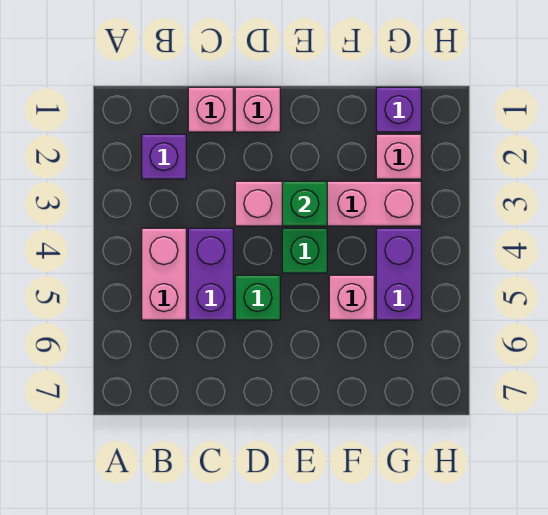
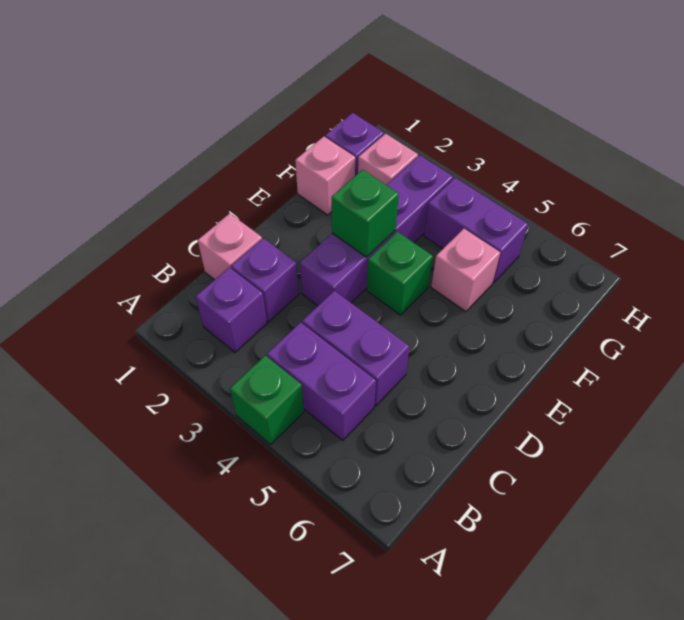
pink brick B4:B5 level 1 -> purple brick B4:B5 level 1
none -> purple brick C2 level 1
pink brick D1 level 1 -> pink brick F1 level 1
pink brick D3:G3 level 1 -> purple brick D3:G3 level 1
green brick D5 level 1 -> green brick A4 level 1

